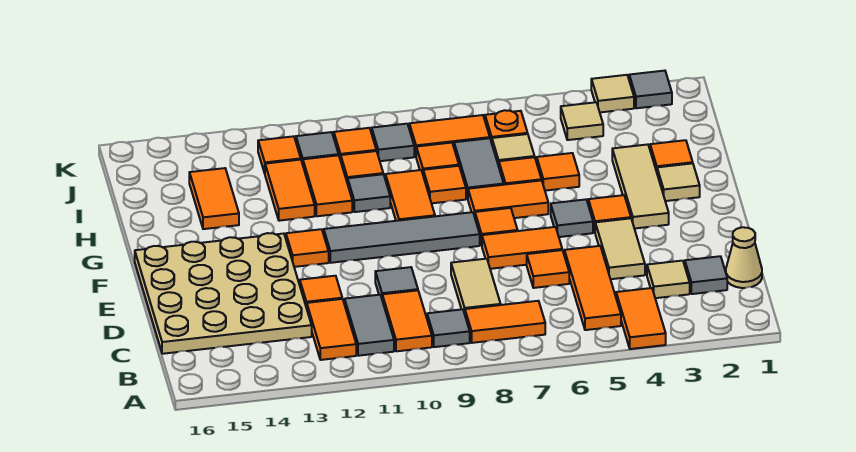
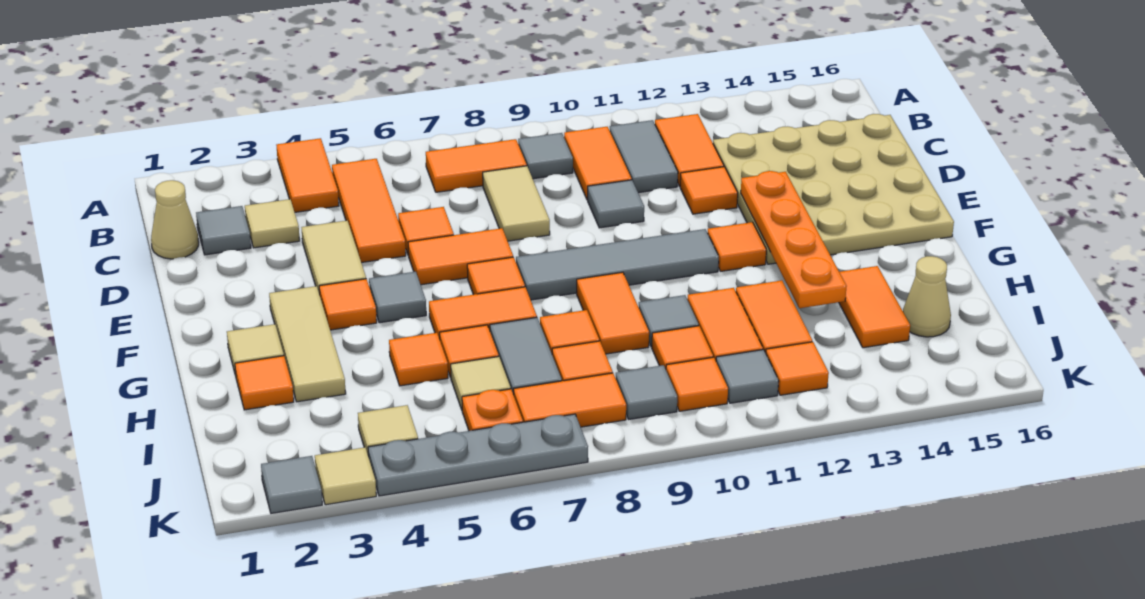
none -> orange plate E13:H13 level 2
none -> tan cone I15 level 1
none -> grey plate K4:K7 level 1

